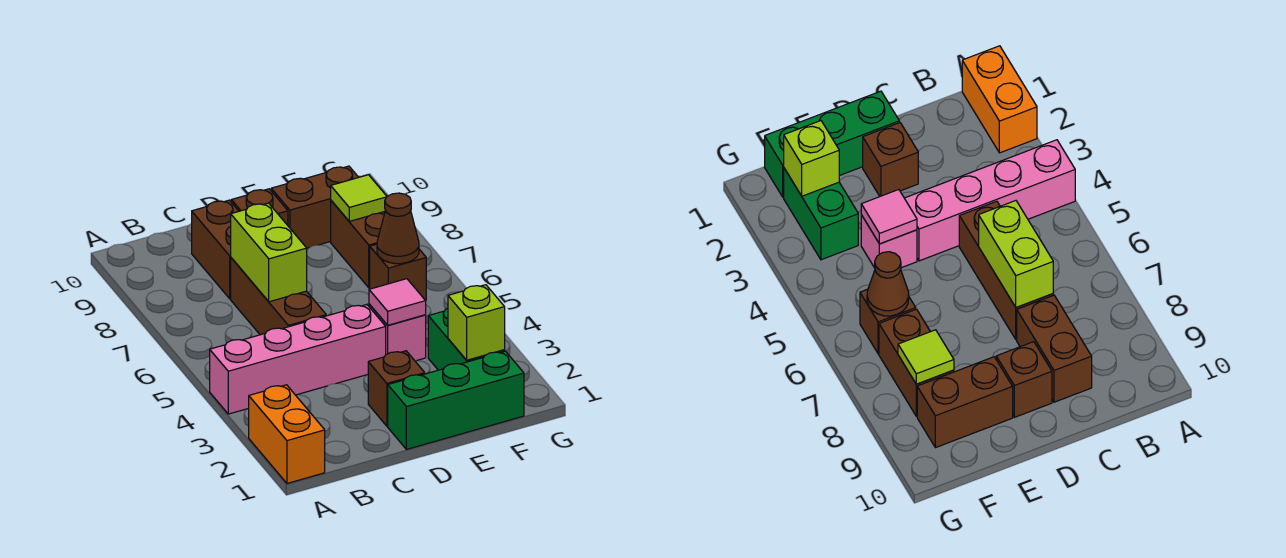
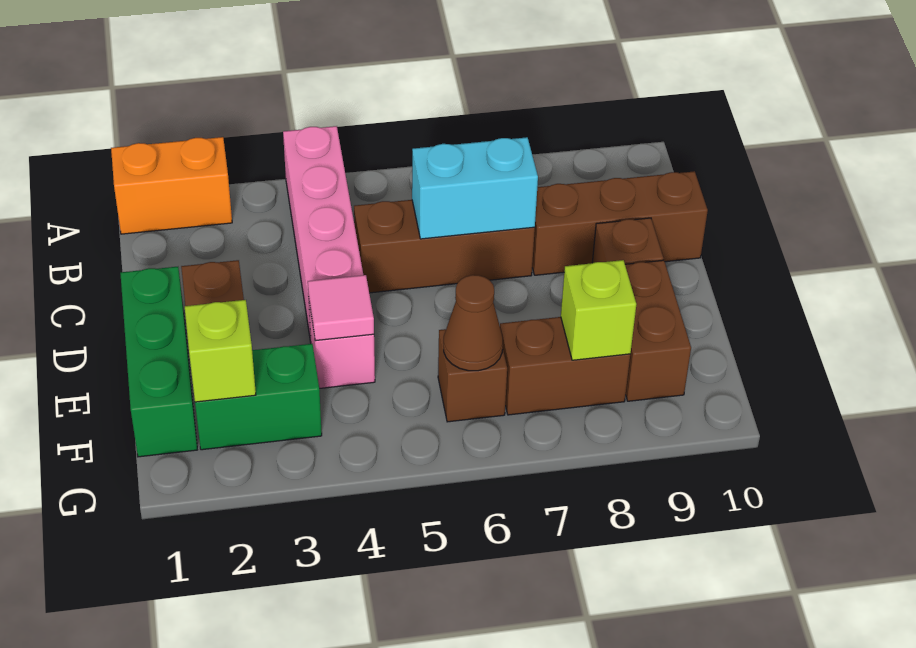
lime brick C6:C7 level 2 -> cyan brick C6:C7 level 2
brown brick C8:C9 level 1 -> brown brick C8:C10 level 1
lime tile F8 level 2 -> lime brick F8 level 2

